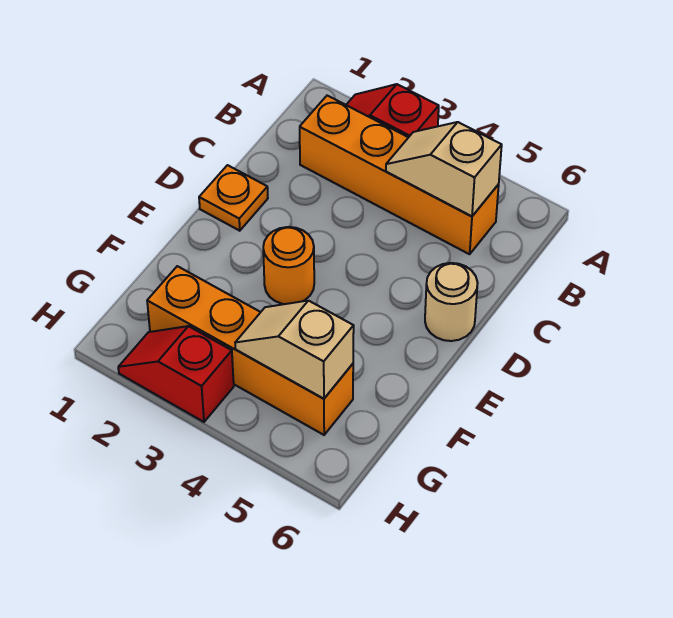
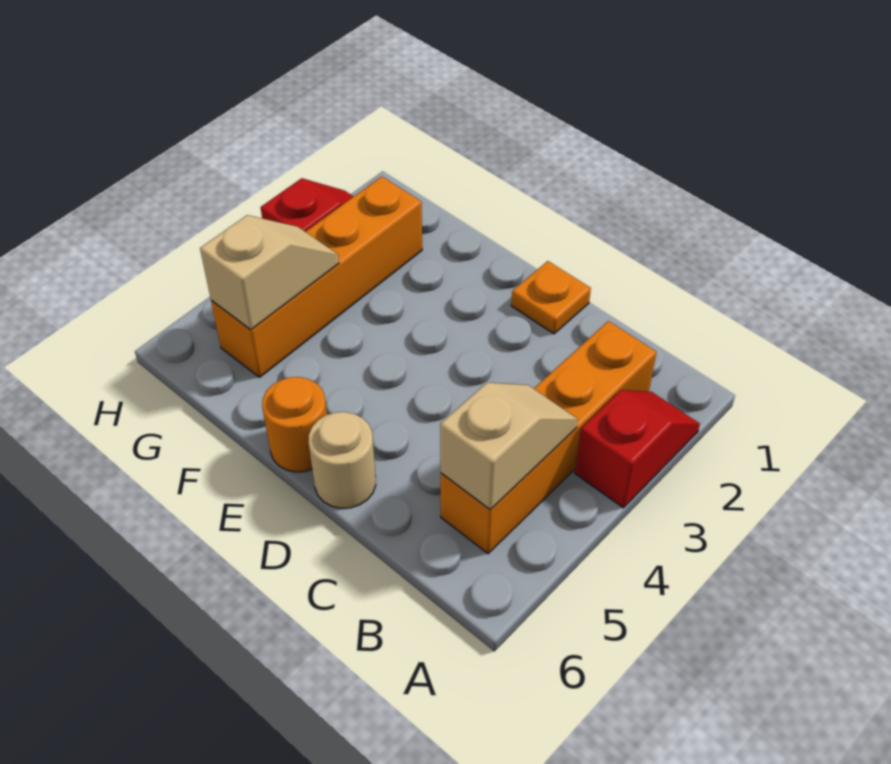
orange round brick E3 level 1 -> orange round brick E6 level 1

